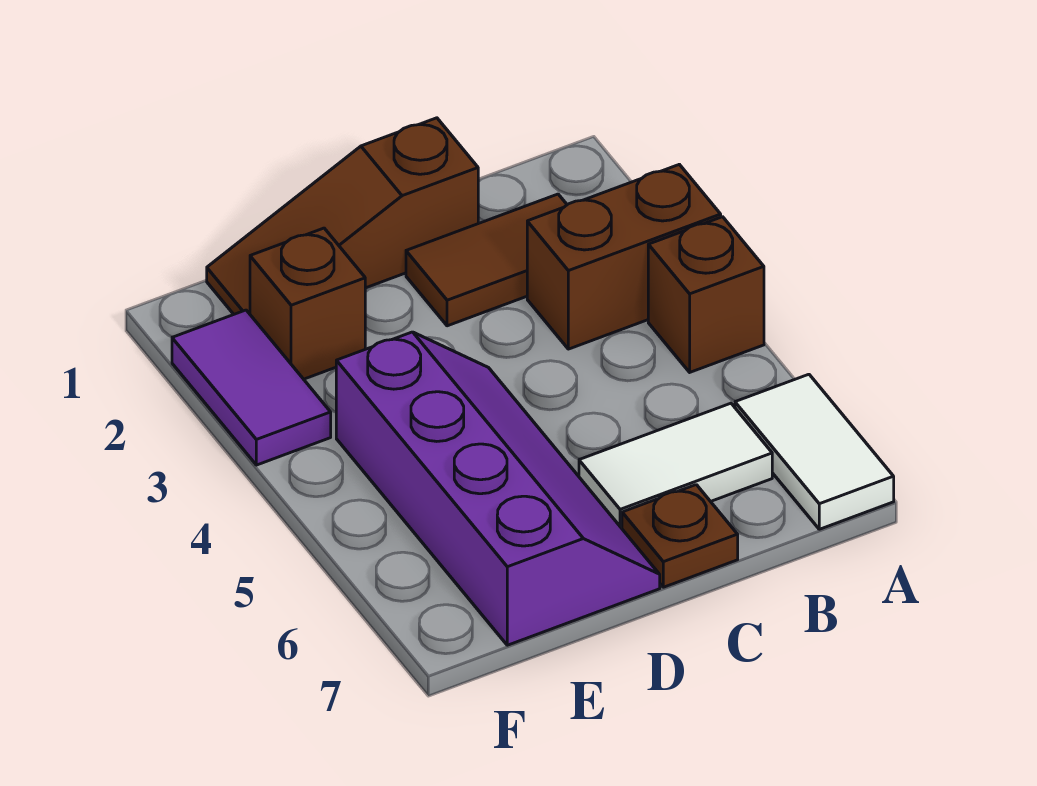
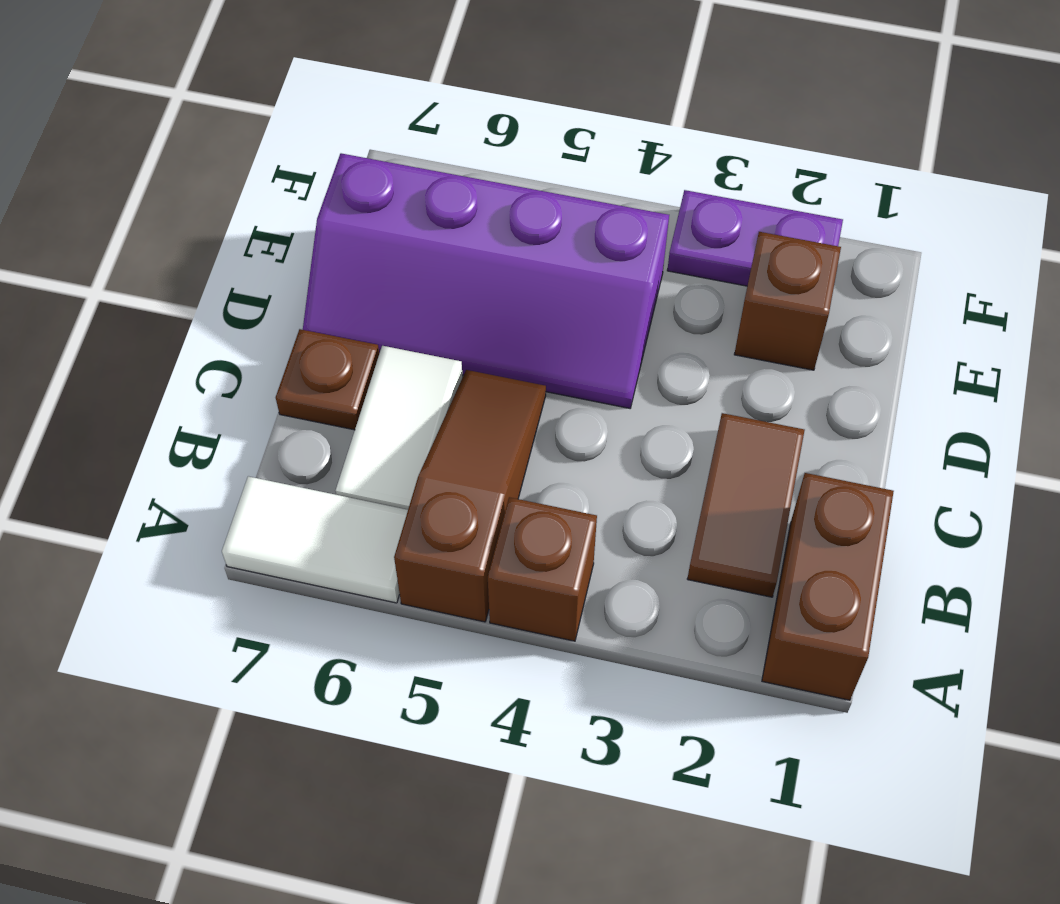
brown brick A3:B3 level 1 -> brown brick A1:B1 level 1
brown slope C1:E1 level 1 top C -> brown slope A5:C5 level 1 top A
purple tile F2:F3 level 1 -> purple plate F2:F3 level 1

